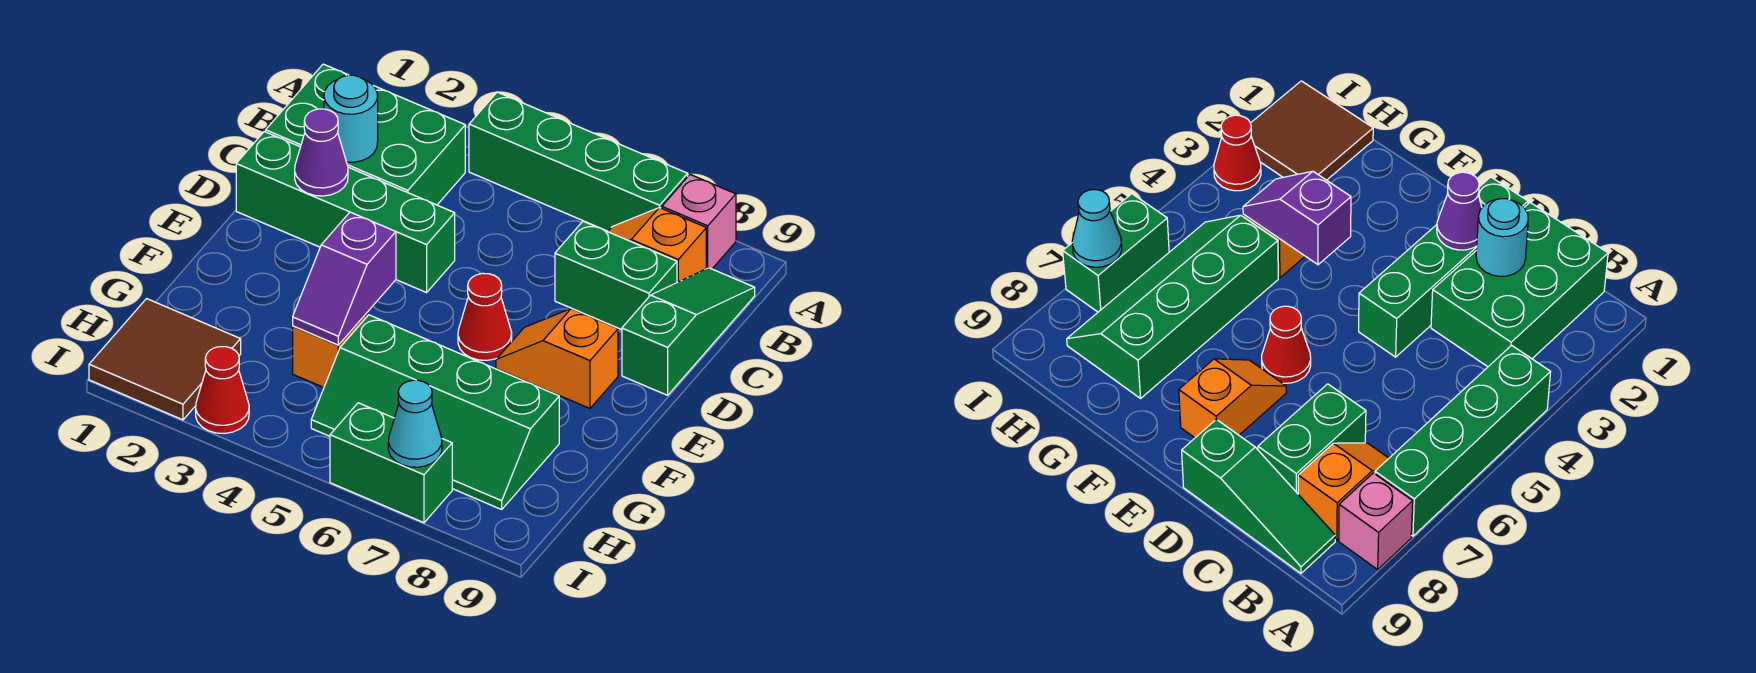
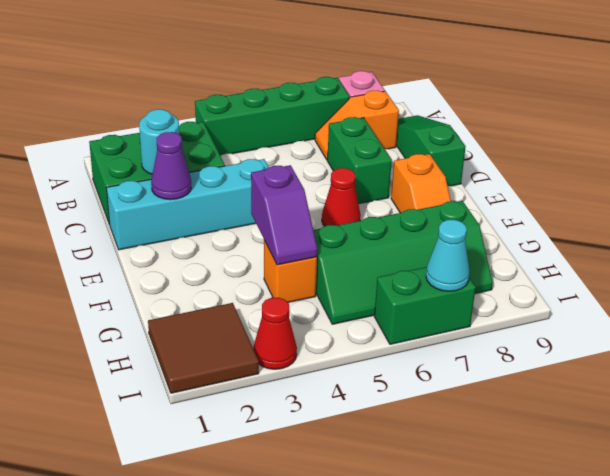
green brick C7:C8 level 1 -> green brick C7:D7 level 1
green brick D1:D4 level 1 -> cyan brick D1:D4 level 1
orange slope E7:E8 level 1 top 8 -> orange slope E8:F8 level 1 top E

